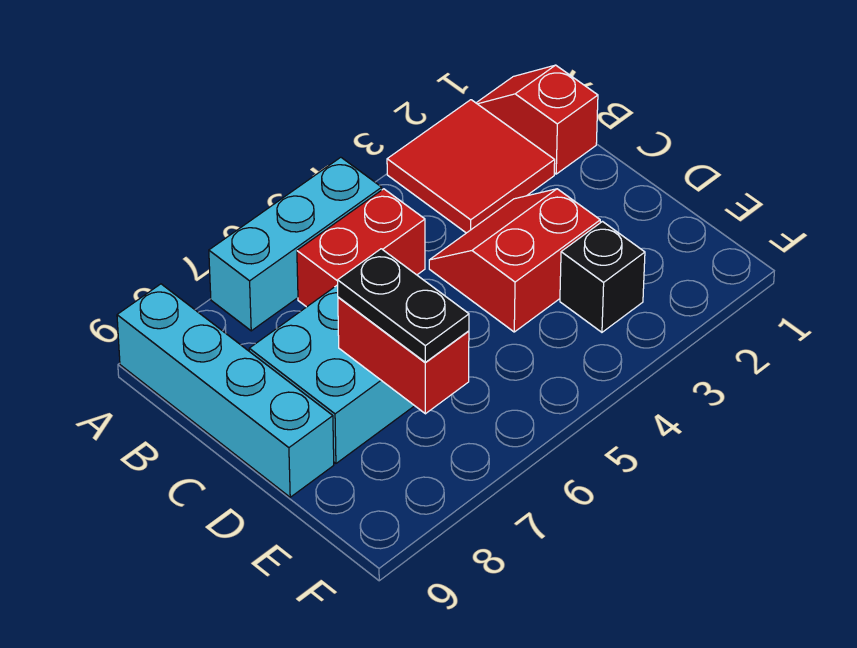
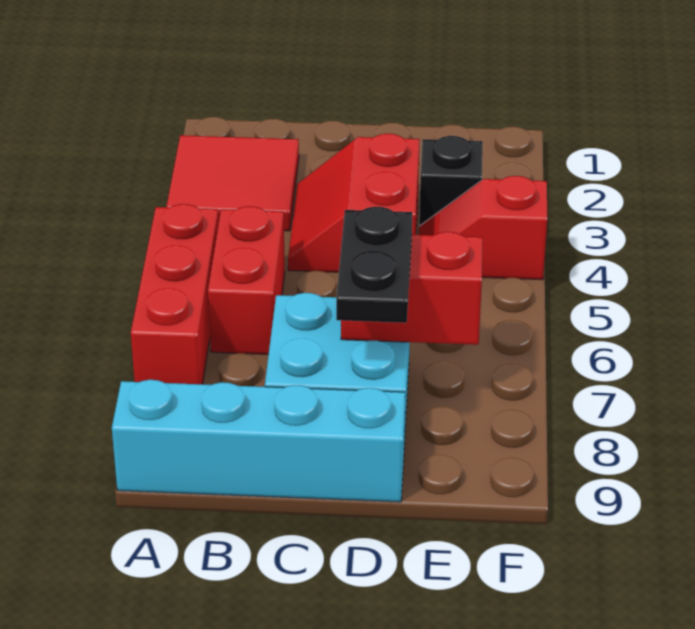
red slope A1:B1 level 1 top B -> red slope E4:F4 level 1 top F
cyan brick A5:A7 level 1 -> red brick A5:A7 level 1
black plate D7:E7 level 3 -> black plate D7:D8 level 3

